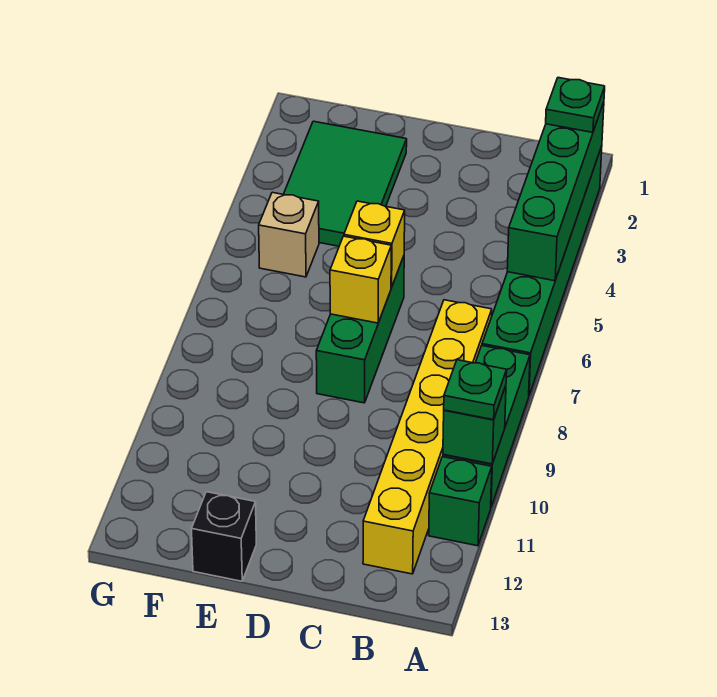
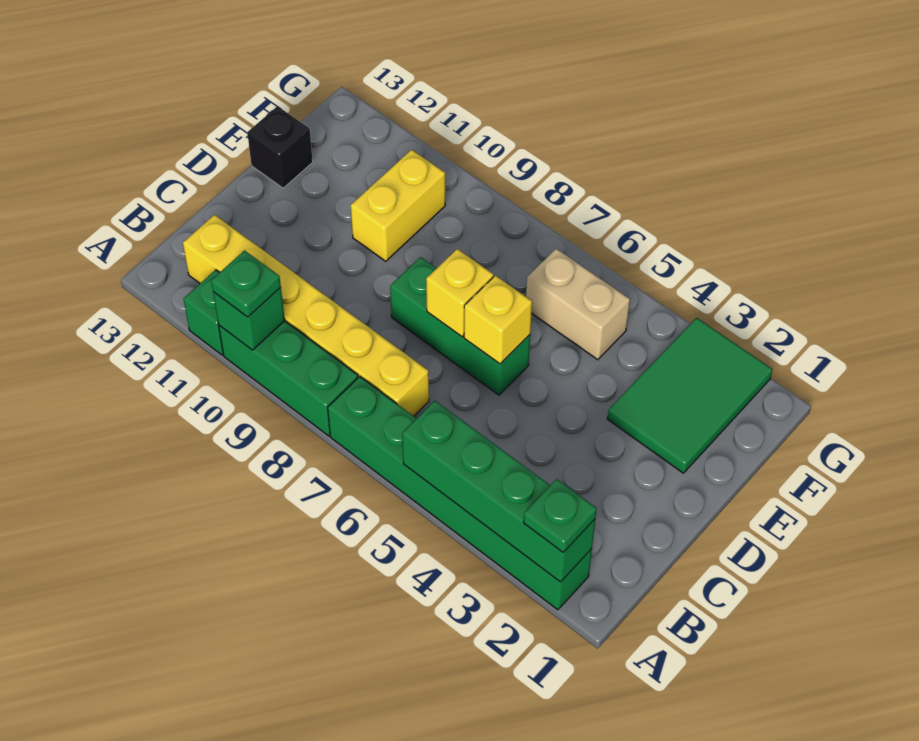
green tile E2:F4 level 1 -> green tile E2:G3 level 1
none -> yellow brick E10:F10 level 1
tan brick F5 level 1 -> tan brick F5:F6 level 1

